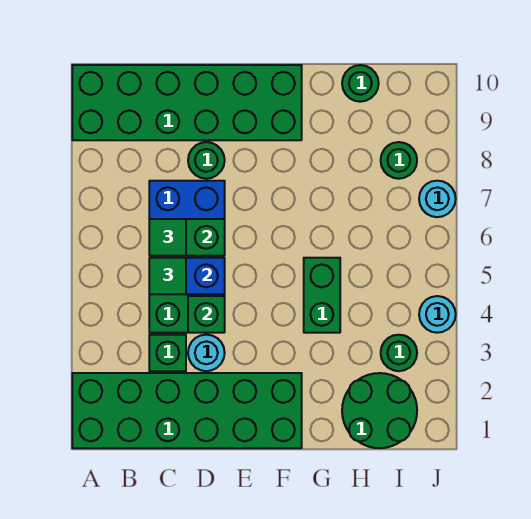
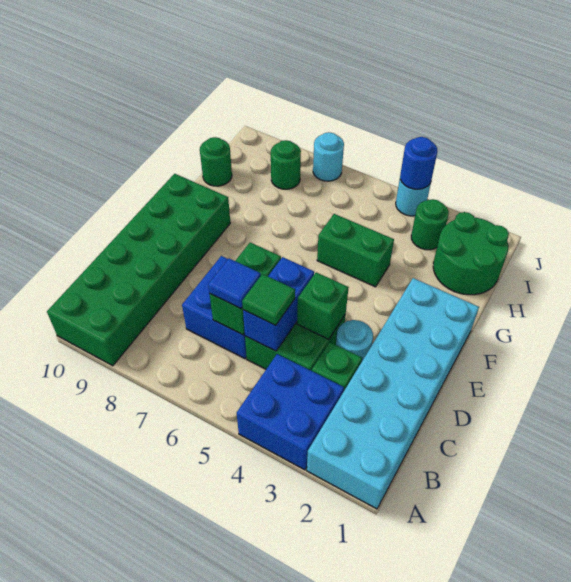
green brick A1:F2 level 1 -> cyan brick A1:F2 level 1
none -> blue brick A3:B4 level 1
green tile C6 level 3 -> blue tile C6 level 3
green round brick D8 level 1 -> none
none -> blue round brick J4 level 2

